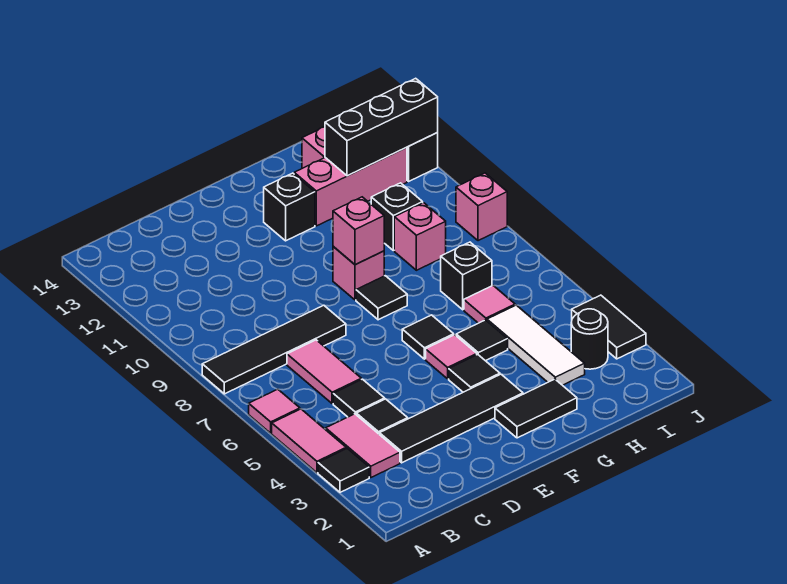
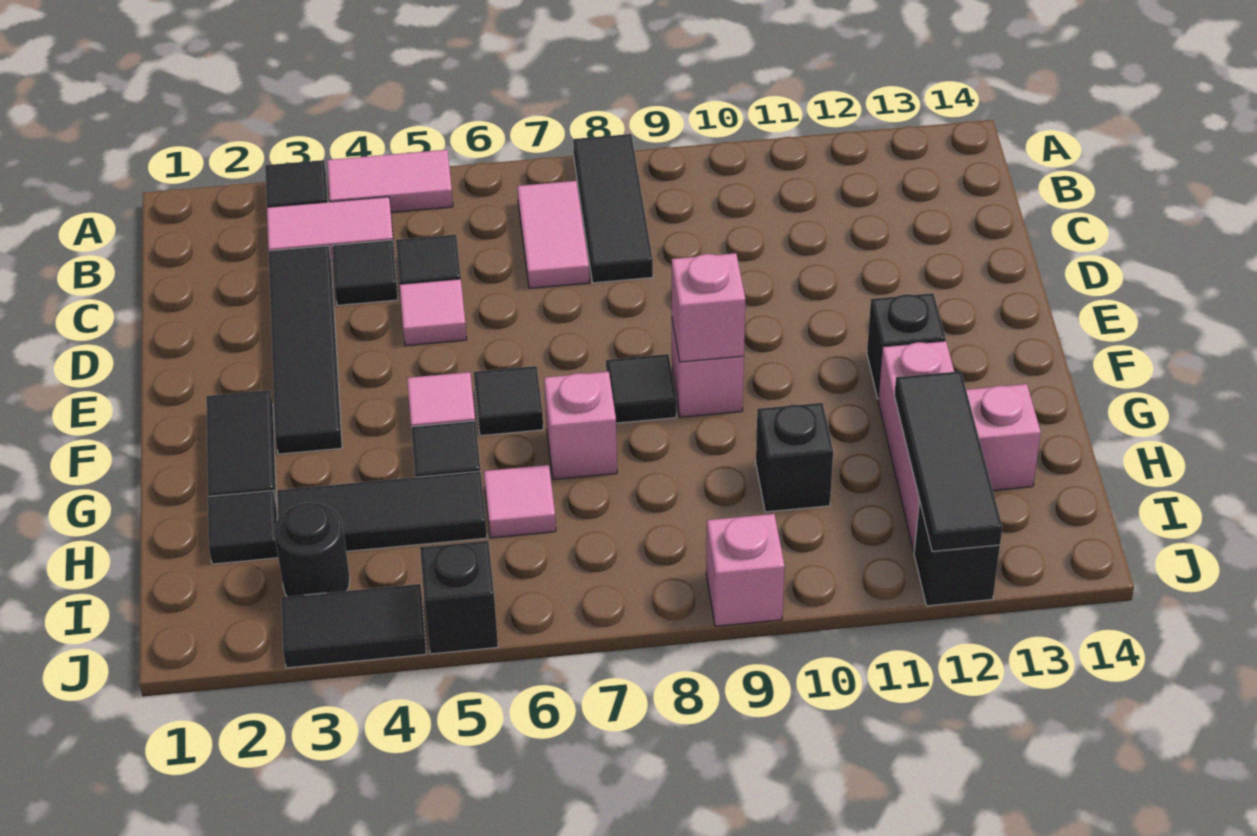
pink tile A6 level 1 -> pink tile D5 level 1
black tile A8:D8 level 1 -> black tile A8:C8 level 1
pink tile C6:C7 level 1 -> pink tile B7:C7 level 1
black tile F4 level 1 -> black tile H2 level 1
white tile H3:H5 level 1 -> black tile H3:H5 level 1
black brick H7 level 1 -> black brick J5 level 1
pink brick H9 level 1 -> pink brick G7 level 1
black brick H12:J12 level 2 -> black tile H12:J12 level 2

